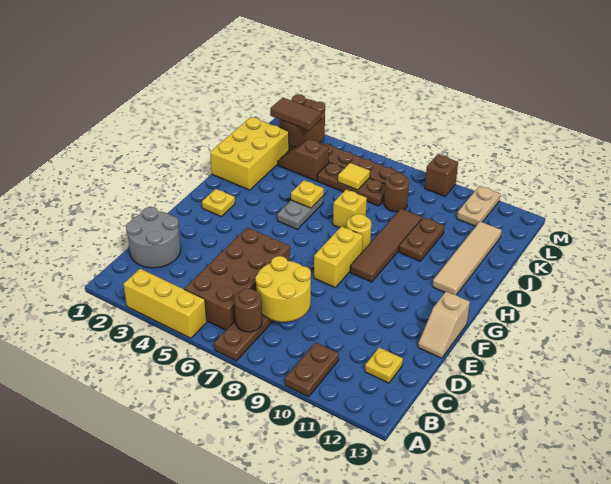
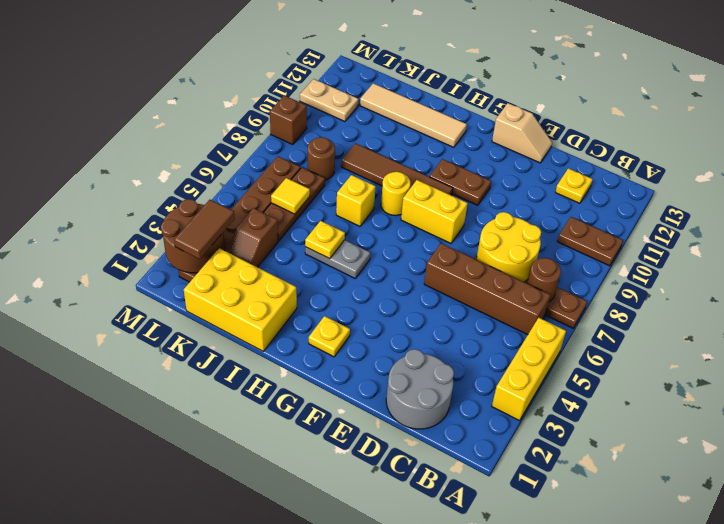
brown brick B5:E6 level 1 -> brown brick B6:E6 level 1
brown plate I10:J10 level 1 -> brown plate F10:G10 level 1

